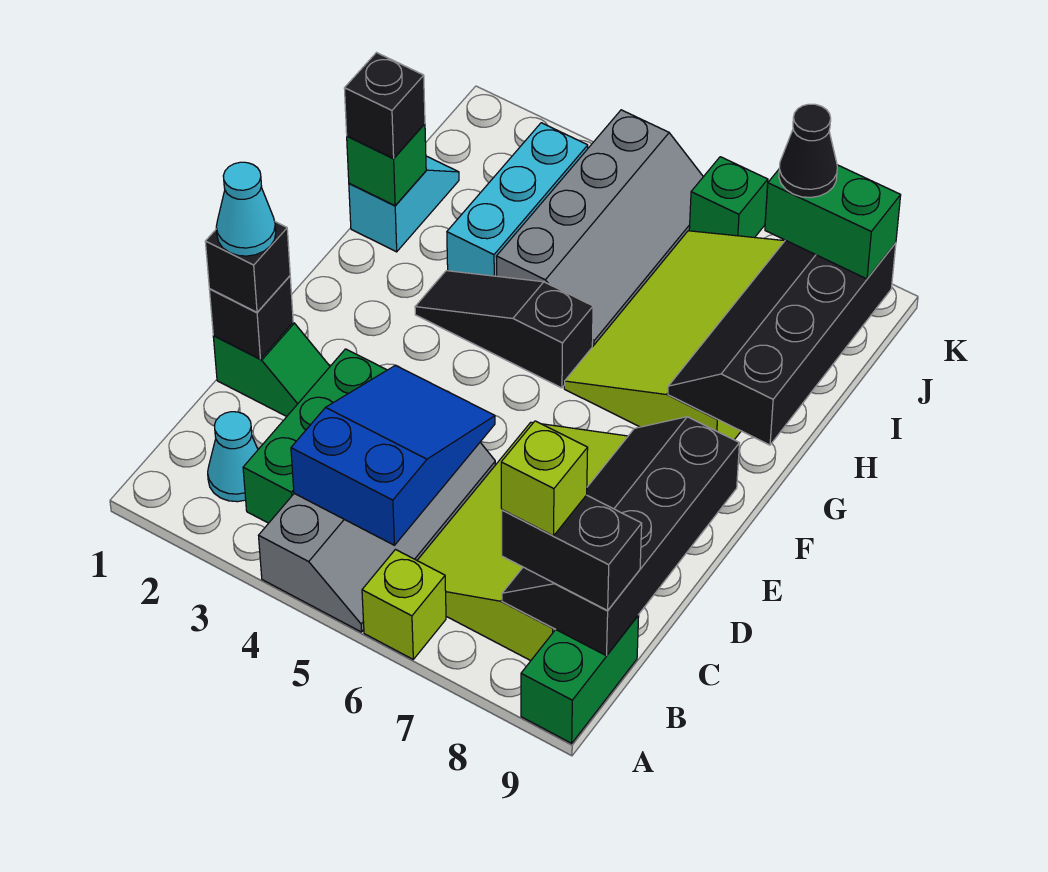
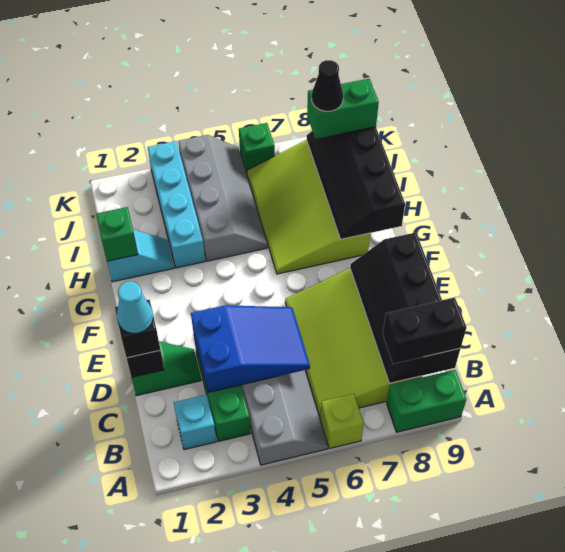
green brick A9:B9 level 1 -> green brick A8:A9 level 1
cyan cone B2 level 1 -> cyan brick B2 level 1
blue slope B4:D5 level 2 top B -> blue slope C3:D5 level 2 top 3
lime brick B8 level 4 -> none
black slope G3:G5 level 1 top 5 -> none
cyan slope H1:I1 level 1 top H -> cyan slope H1:H2 level 1 top 1
black brick H1 level 3 -> none
cyan brick H3:J3 level 1 -> cyan brick H3:K3 level 1

